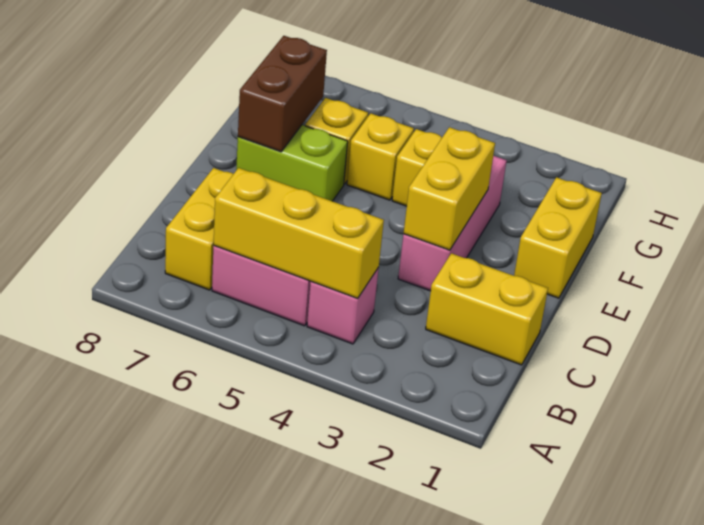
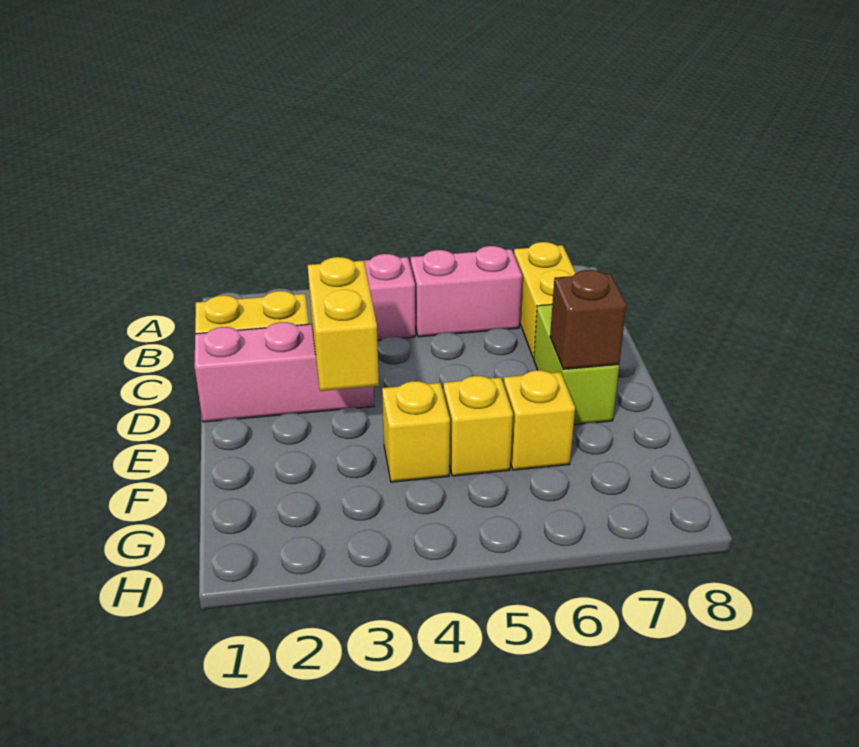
yellow brick B4:B6 level 2 -> none
pink brick D3:F3 level 1 -> pink brick D1:D3 level 1
yellow brick E1:F1 level 1 -> none
lime brick E6:E7 level 1 -> lime brick D7:E7 level 1
brown brick E7:F7 level 2 -> brown brick E7 level 2

